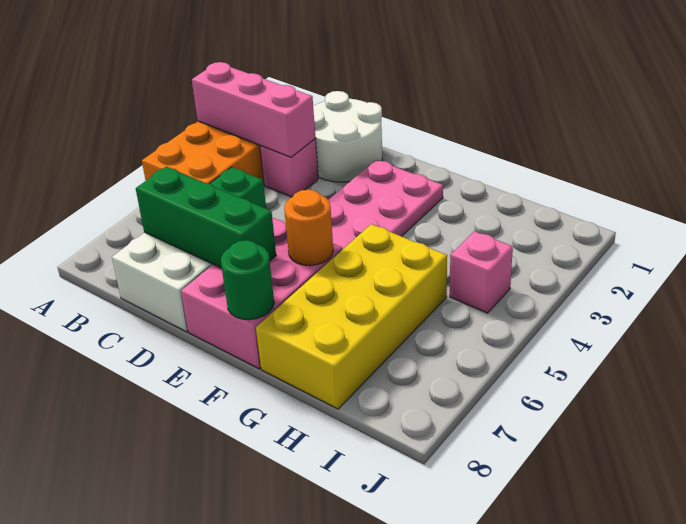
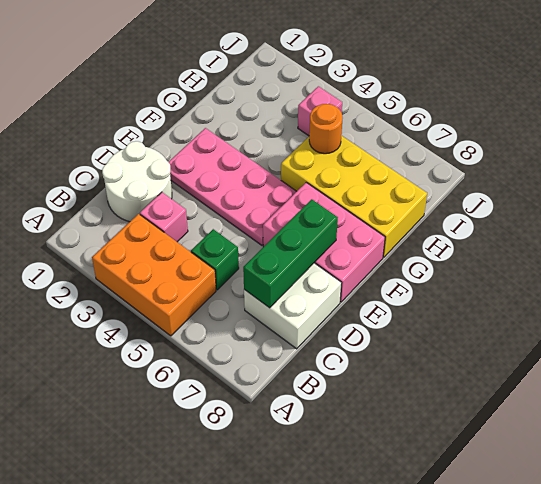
pink brick A3:C3 level 2 -> none
orange round brick F6 level 2 -> orange round brick H5 level 2
green round brick F8 level 2 -> none

